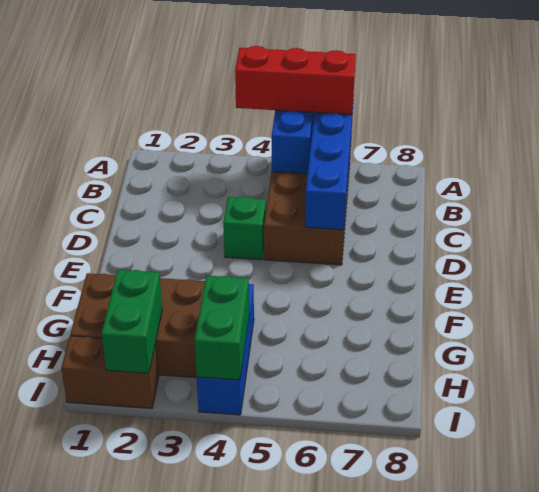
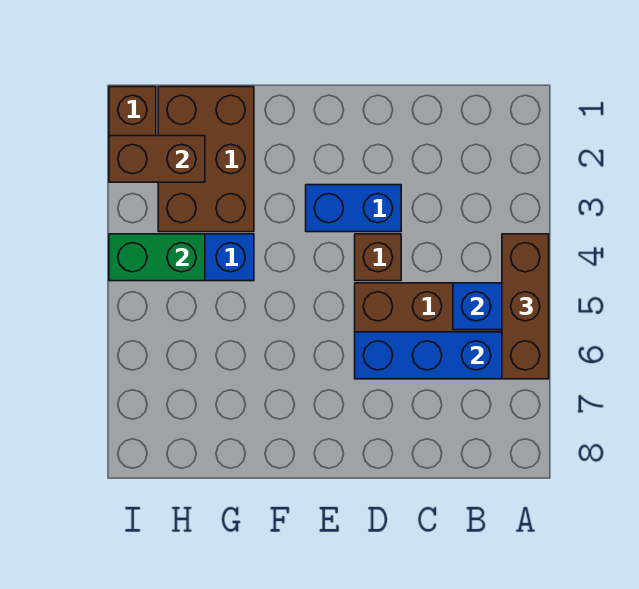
red brick A4:A6 level 3 -> brown brick A4:A6 level 3
none -> blue brick D3:E3 level 1
green brick D4 level 1 -> brown brick D4 level 1
green brick H2:I2 level 2 -> brown brick H2:I2 level 2

